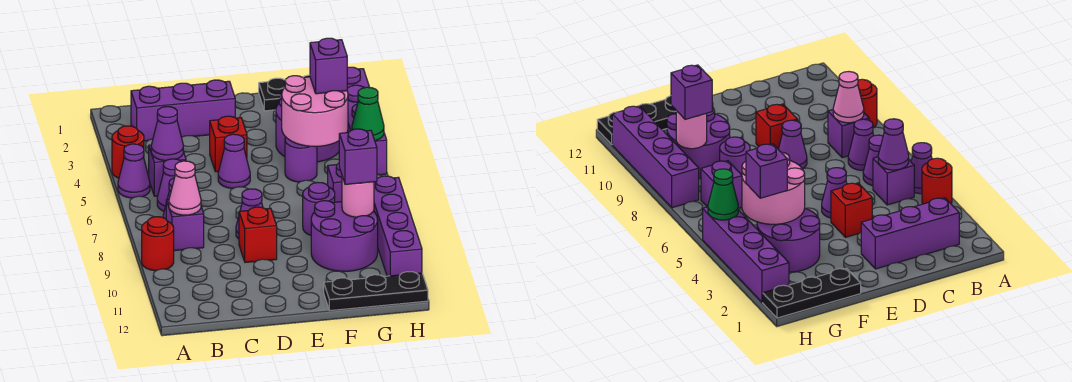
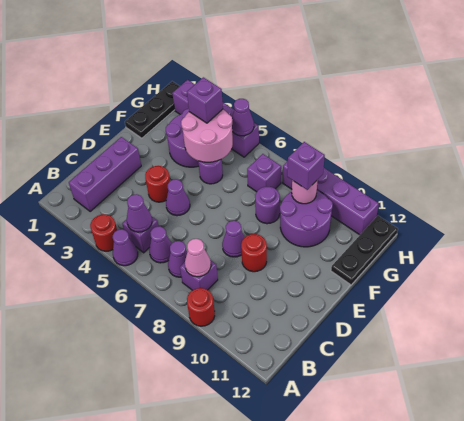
red brick D4 level 1 -> red round brick D4 level 1
red brick D9 level 1 -> red round brick D9 level 1
green cone H5 level 2 -> purple cone H5 level 2

